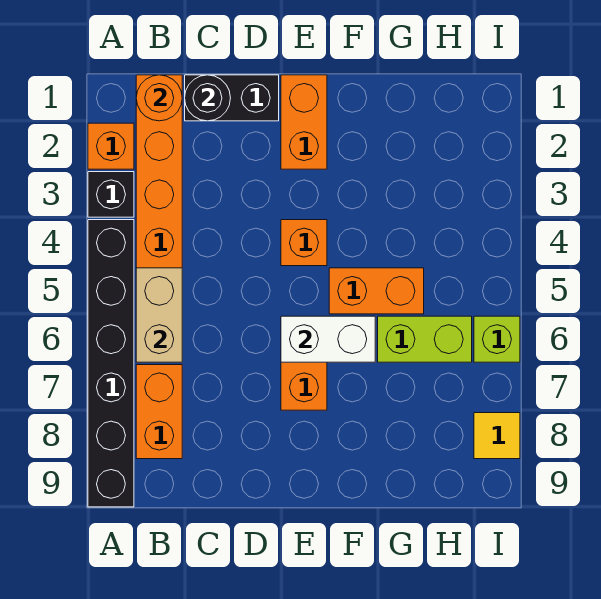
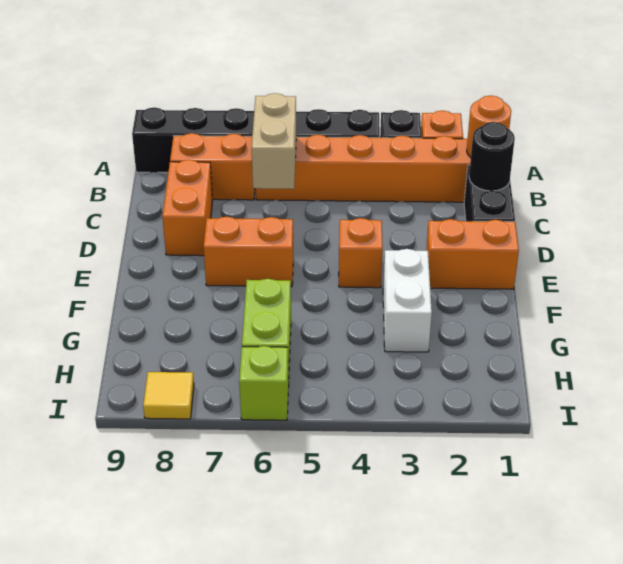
tan brick B5:B6 level 2 -> tan brick B6:C6 level 2
white brick E6:F6 level 2 -> white brick F3:G3 level 1
orange brick F5:G5 level 1 -> orange brick C8:D8 level 1

